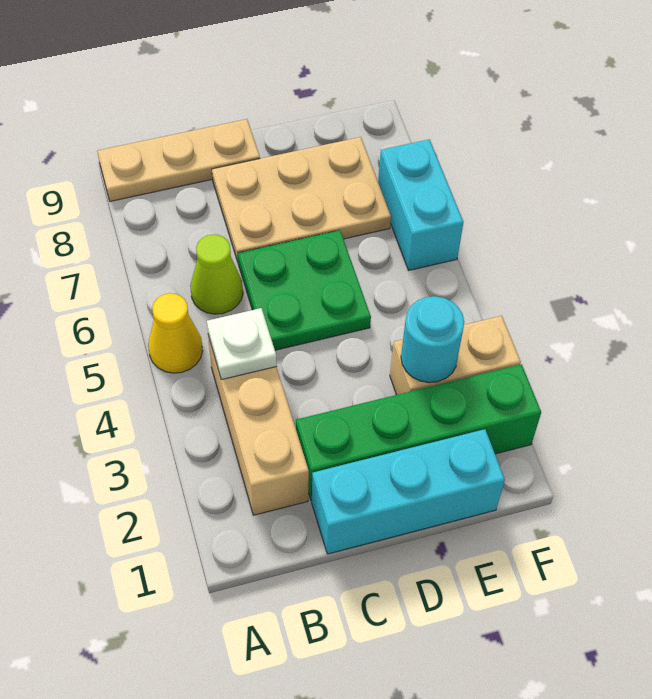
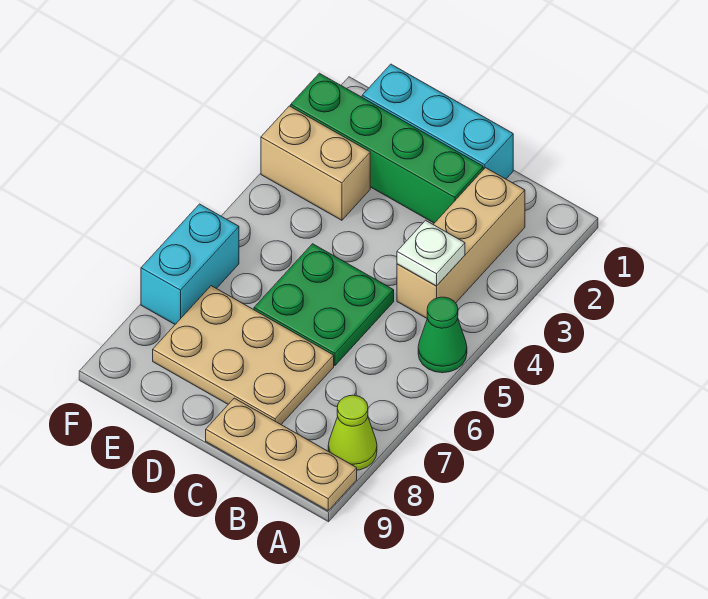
yellow cone A5 level 1 -> green cone A5 level 1
lime cone B6 level 1 -> lime cone A8 level 1
cyan round brick E3 level 2 -> none

